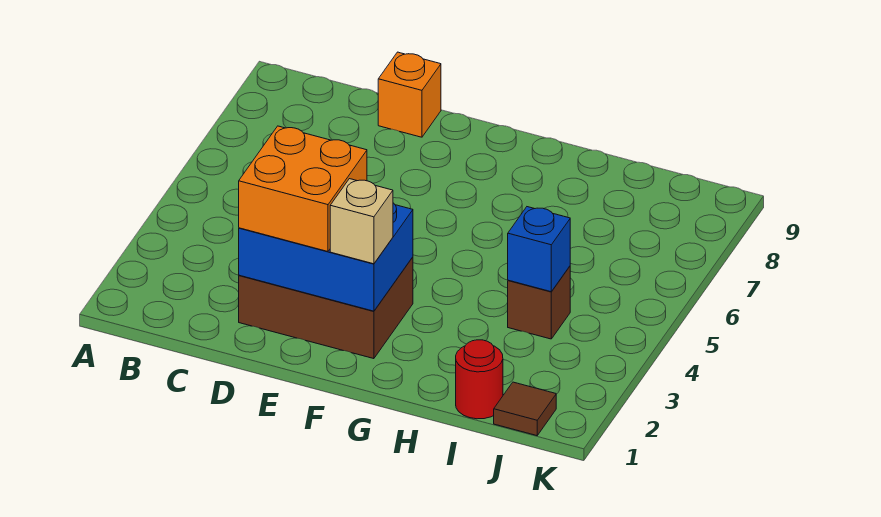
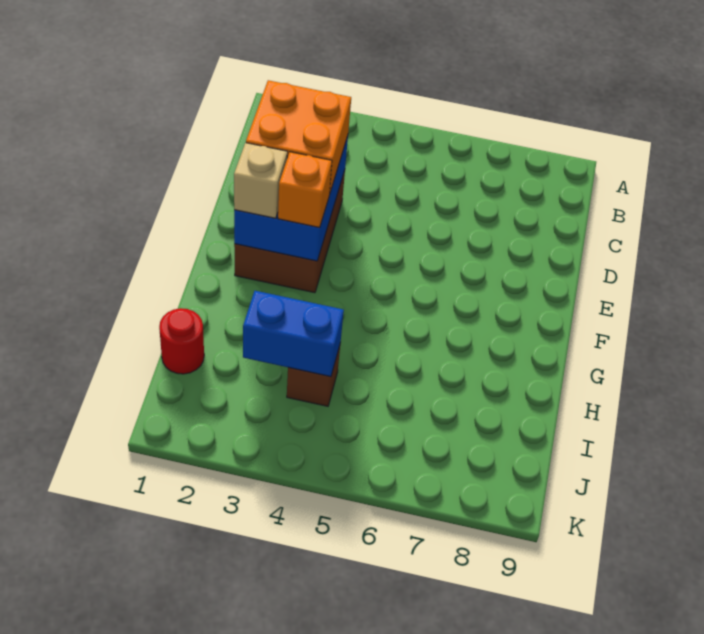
orange brick D9 level 1 -> orange brick F3 level 3
blue brick I4 level 2 -> blue brick I3:I4 level 2
brown tile J1 level 1 -> none

